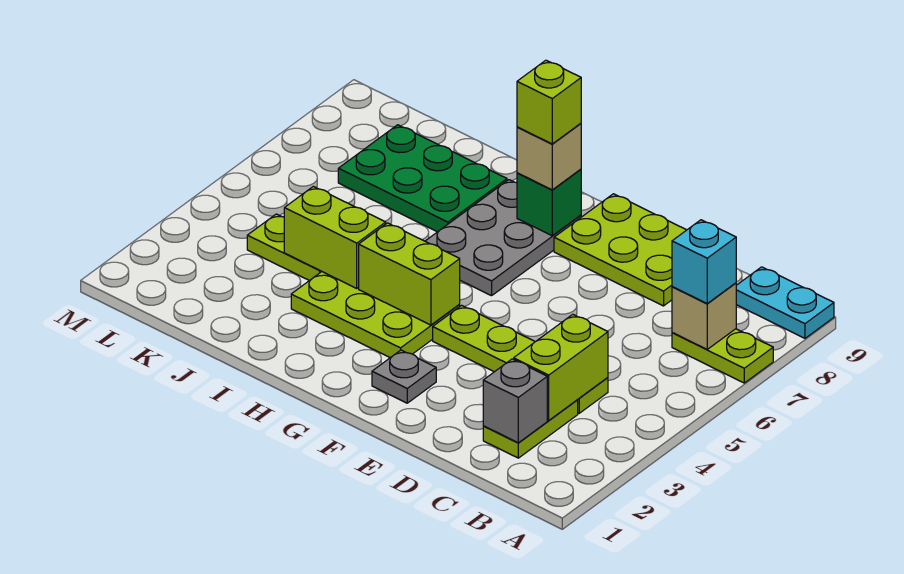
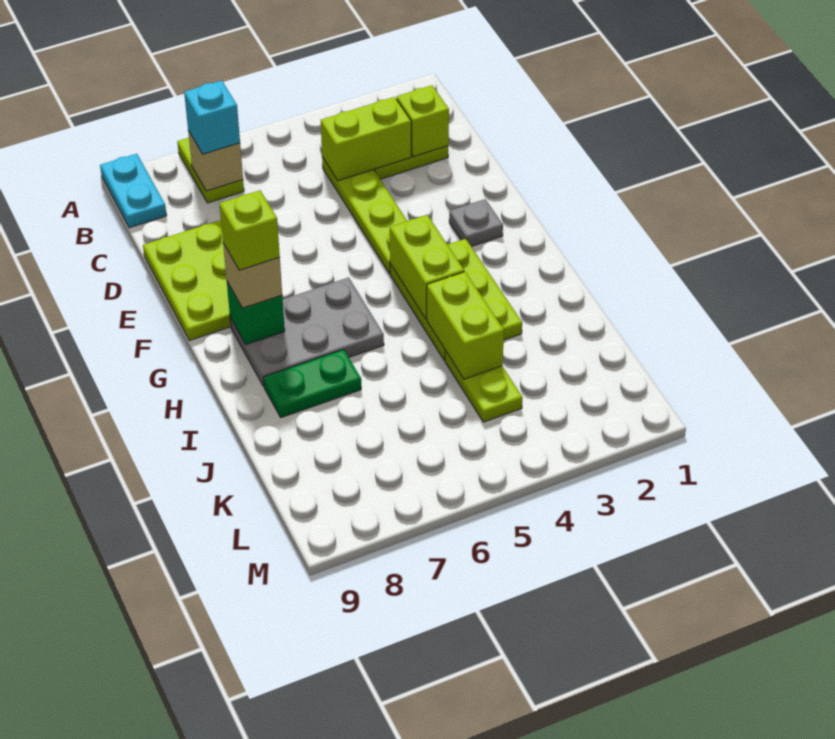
grey brick C2 level 2 -> lime brick C2 level 2
green plate I7:K8 level 1 -> green plate I7:I8 level 1

